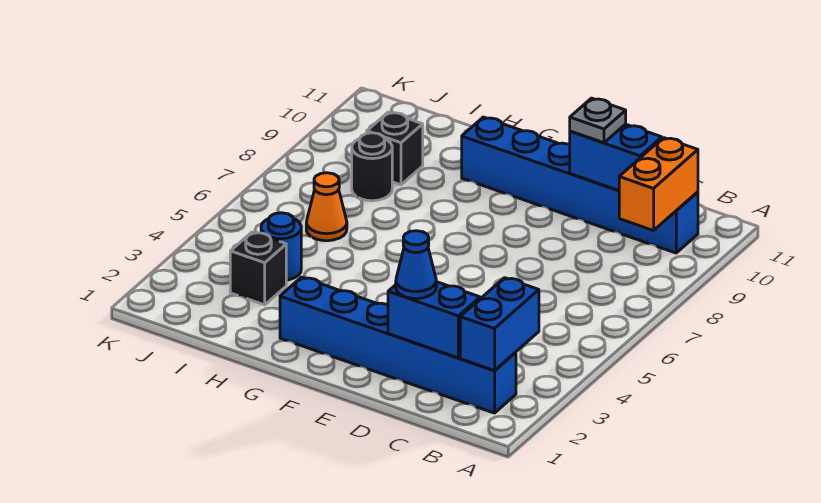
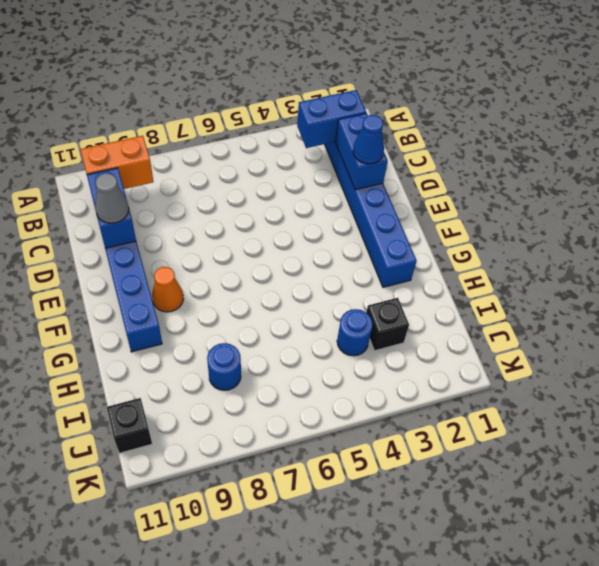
grey plate D10 level 3 -> grey cone D10 level 3
orange cone I6 level 1 -> orange cone F9 level 1
black round brick I8 level 1 -> blue round brick I8 level 1
black brick I9 level 1 -> black brick J11 level 1

